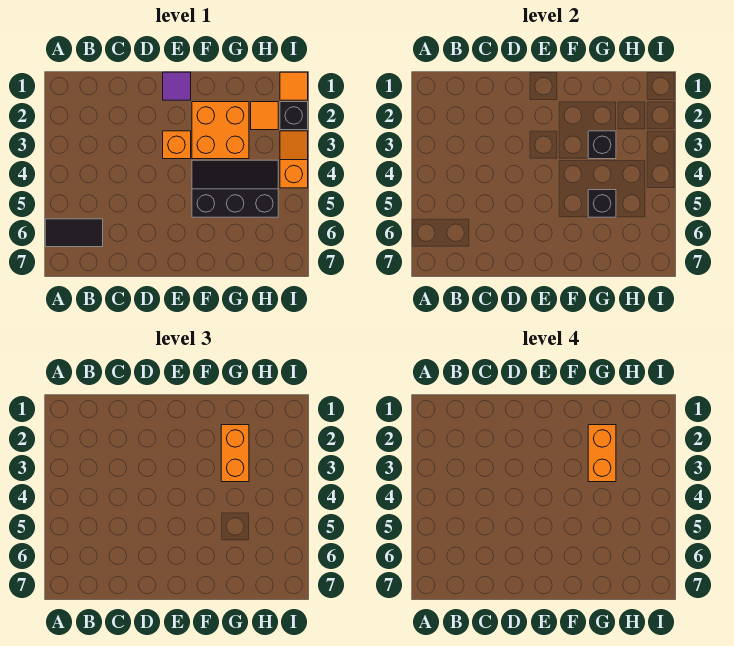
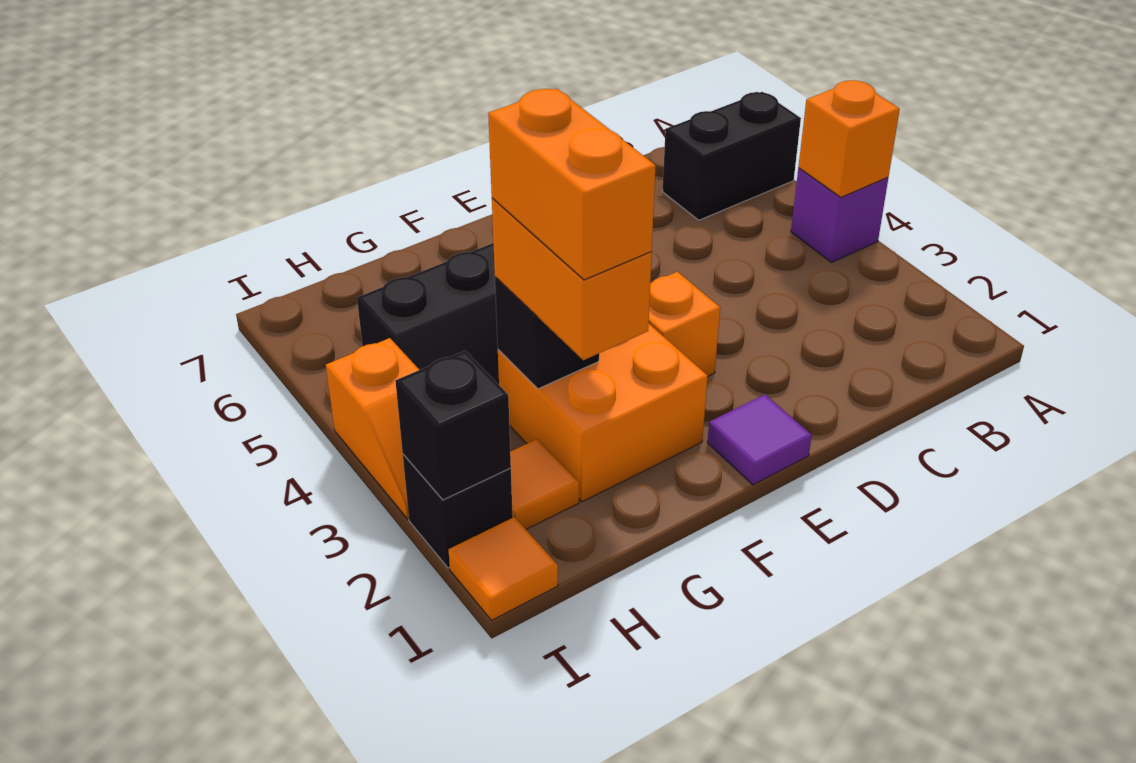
none -> purple brick A4 level 1
none -> orange brick A4 level 2
black tile A6:B6 level 1 -> black brick A6:B6 level 1
black brick G5 level 2 -> black brick I2 level 2

